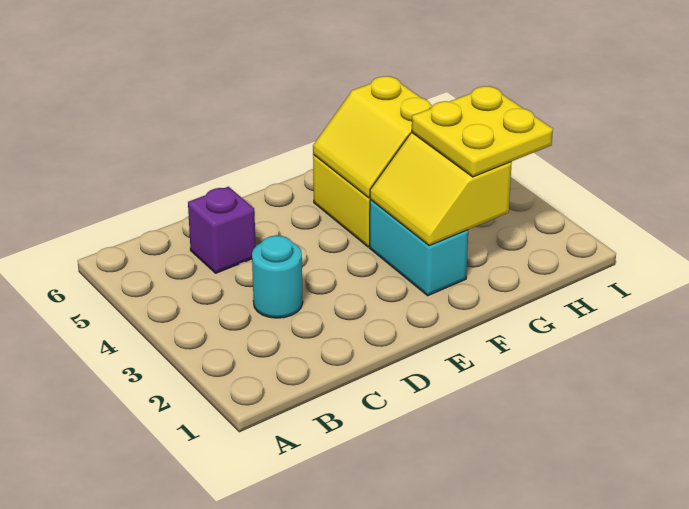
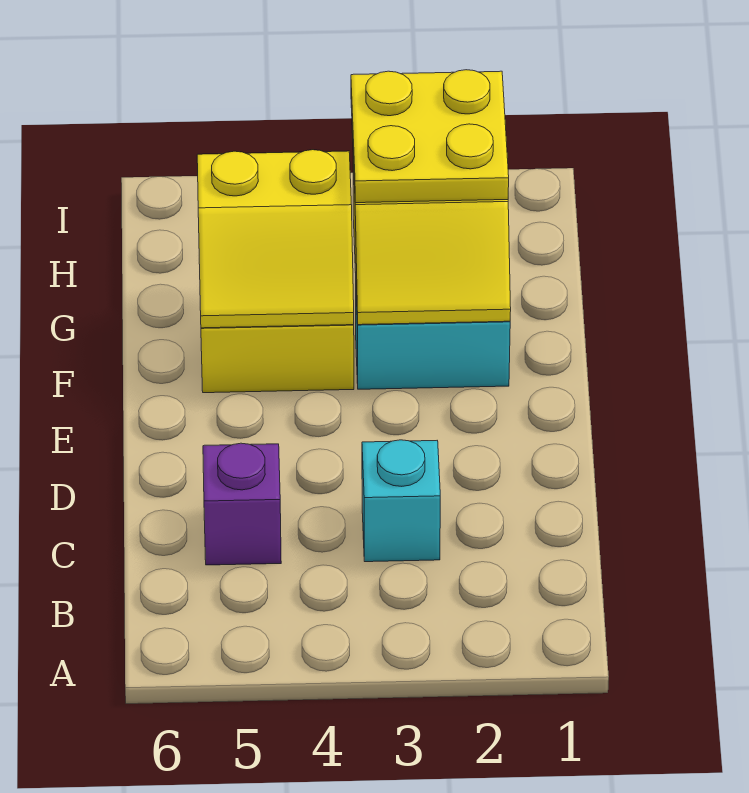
cyan round brick C3 level 1 -> cyan brick C3 level 1

